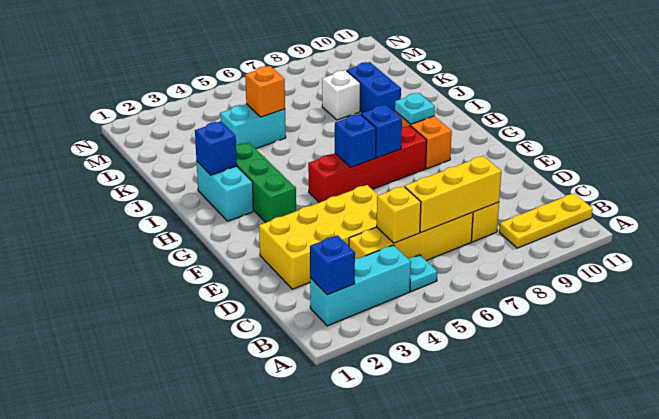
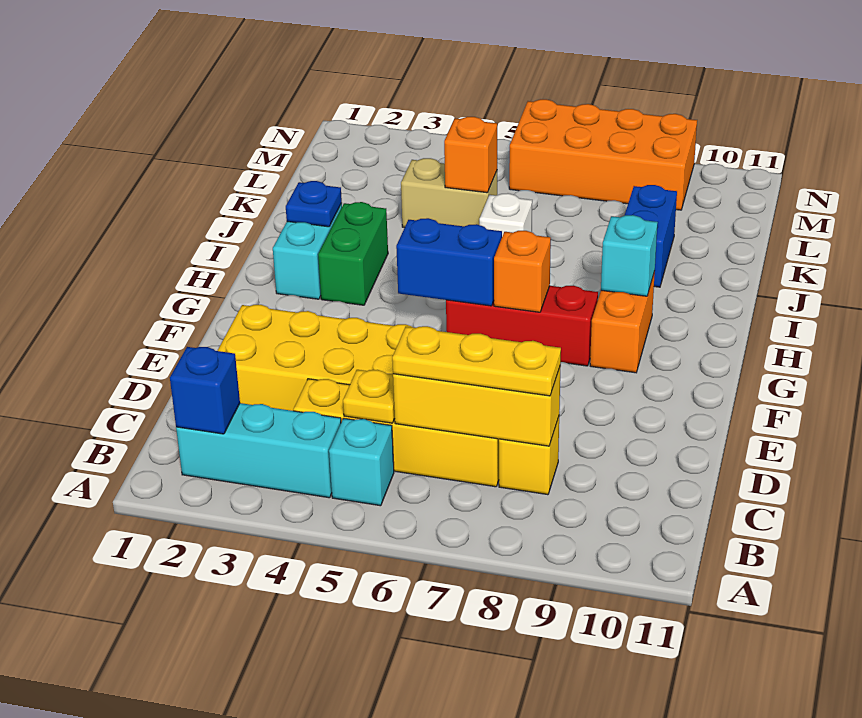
cyan plate B5 level 1 -> cyan brick B5 level 1
yellow plate B9:B11 level 1 -> yellow plate C6:C8 level 3
yellow brick C5 level 2 -> yellow plate C5 level 2
green brick G3:I3 level 1 -> green brick H3:I3 level 1
red brick G5:G8 level 1 -> red brick G6:G8 level 1
blue brick G6 level 2 -> blue brick G5:G6 level 2
blue brick G7 level 2 -> orange brick G7 level 2
cyan plate H9 level 2 -> cyan brick H9 level 2
blue brick I2 level 2 -> blue plate I2 level 2
cyan brick K4:K5 level 1 -> tan brick K4:K5 level 1
white brick K8 level 1 -> white brick J6 level 1
none -> orange brick M6:N9 level 1

